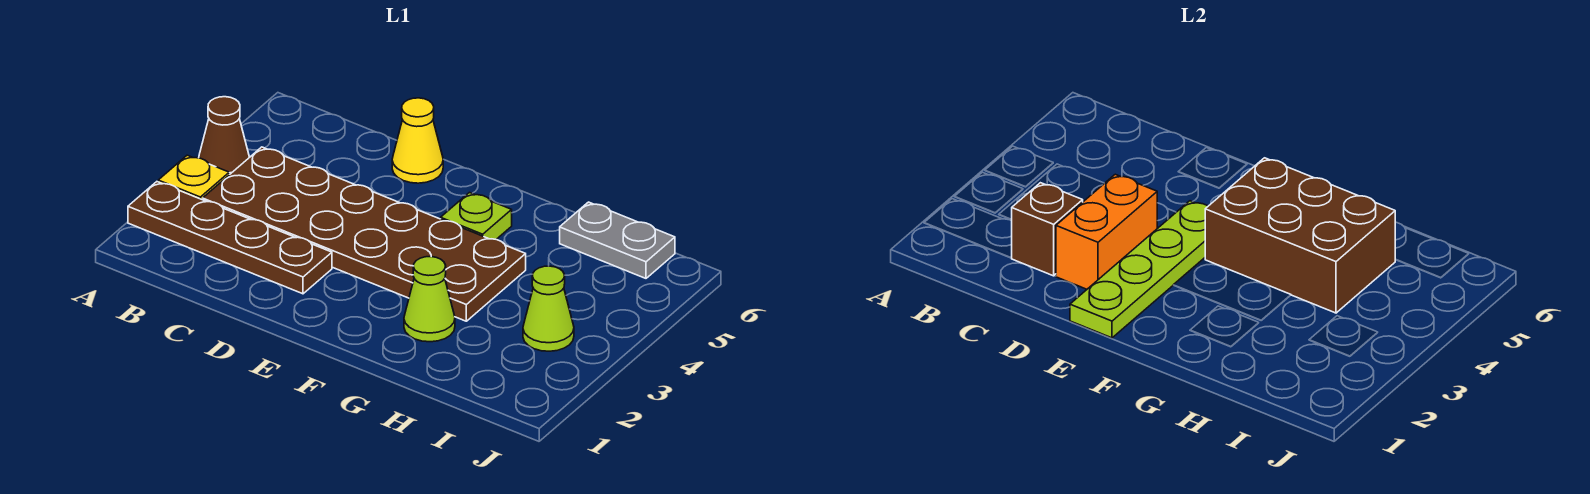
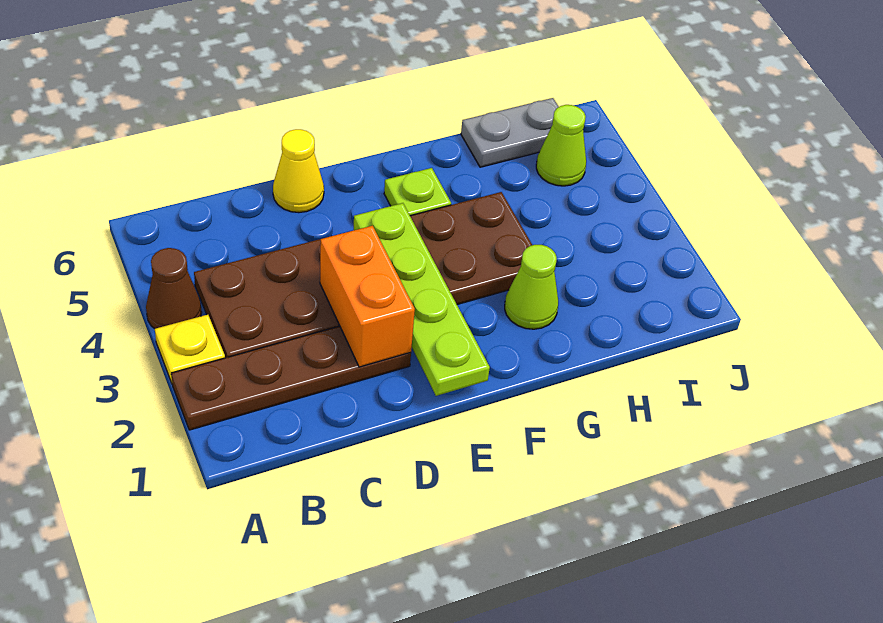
brown brick C2 level 2 -> none
brown brick F4:H5 level 2 -> none
lime cone I3 level 1 -> lime cone I5 level 1

